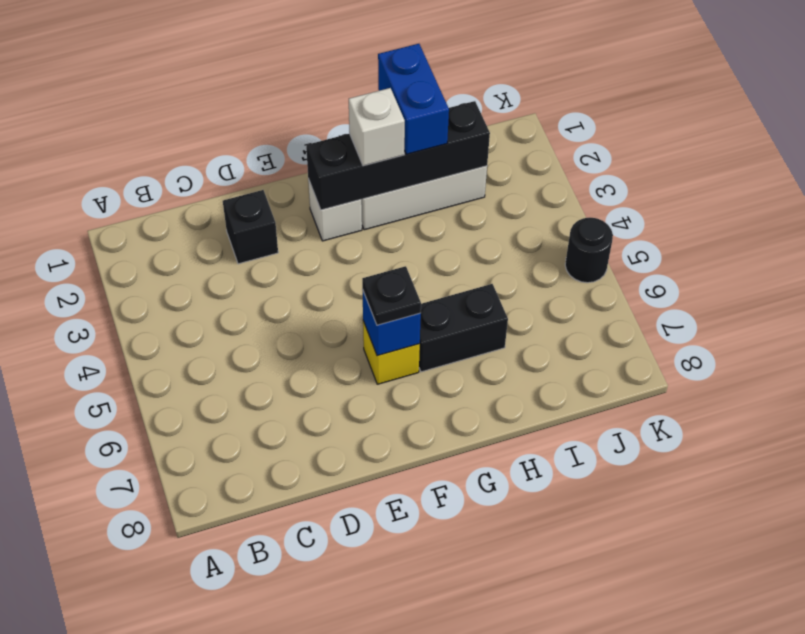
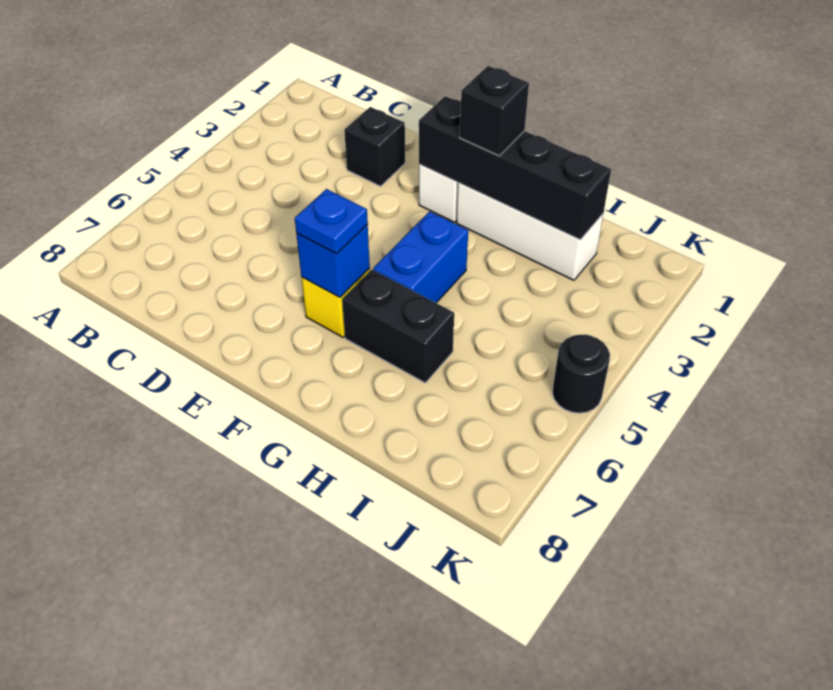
black plate F6 level 3 -> blue plate F6 level 3
white brick G2 level 3 -> black brick G2 level 3
blue brick H1:H2 level 3 -> blue brick G4:G5 level 1

